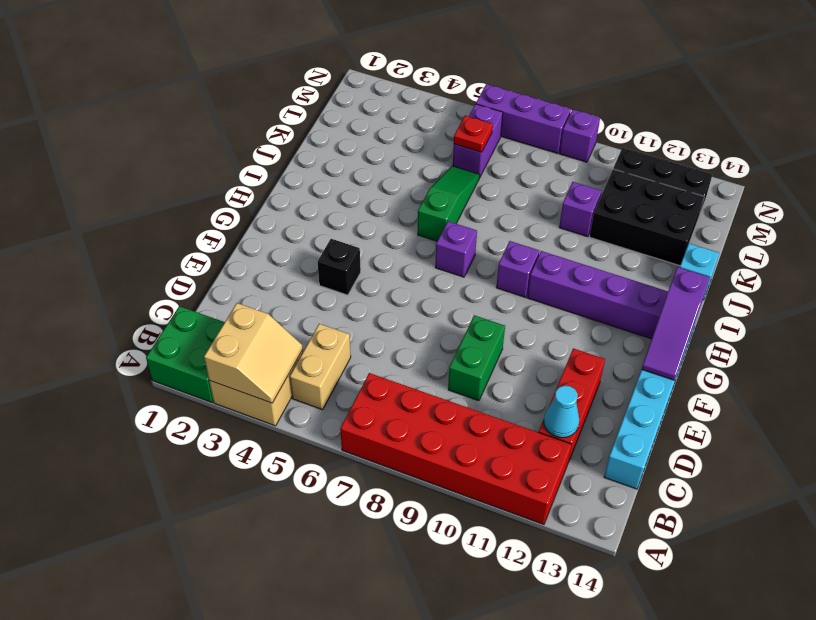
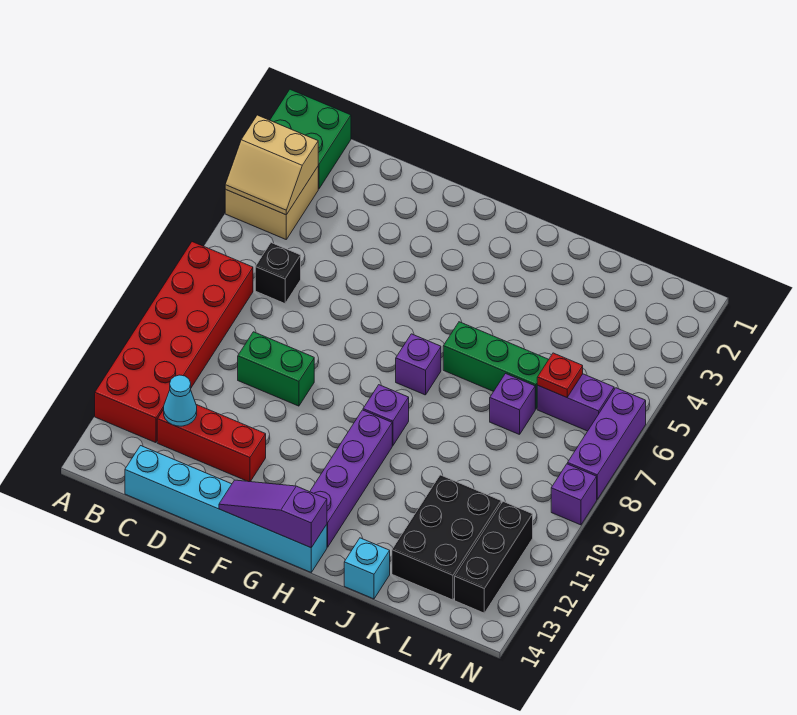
tan brick B5:C5 level 1 -> none
black brick F4 level 1 -> black brick C6 level 1
green slope I6:K6 level 1 top I -> green brick I6:K6 level 1
purple brick K10 level 1 -> purple brick K7 level 1

